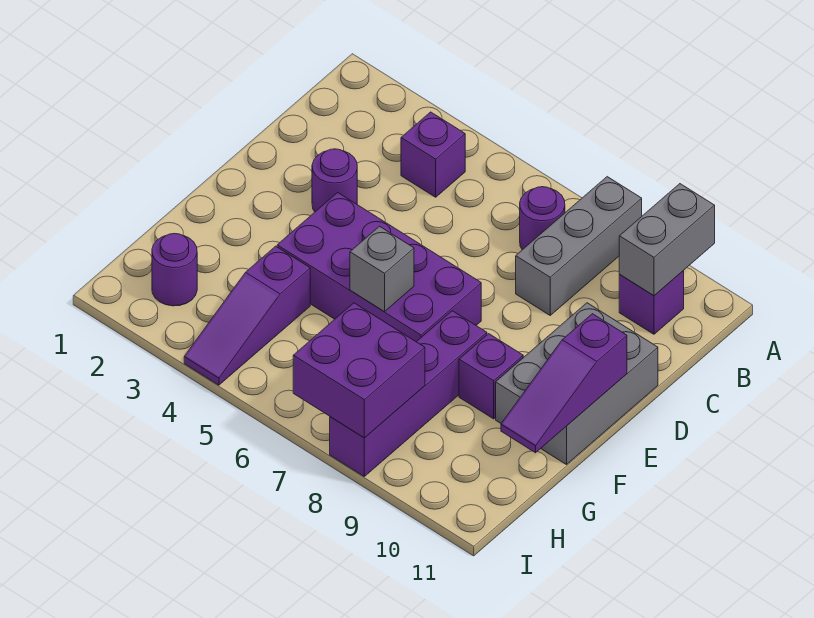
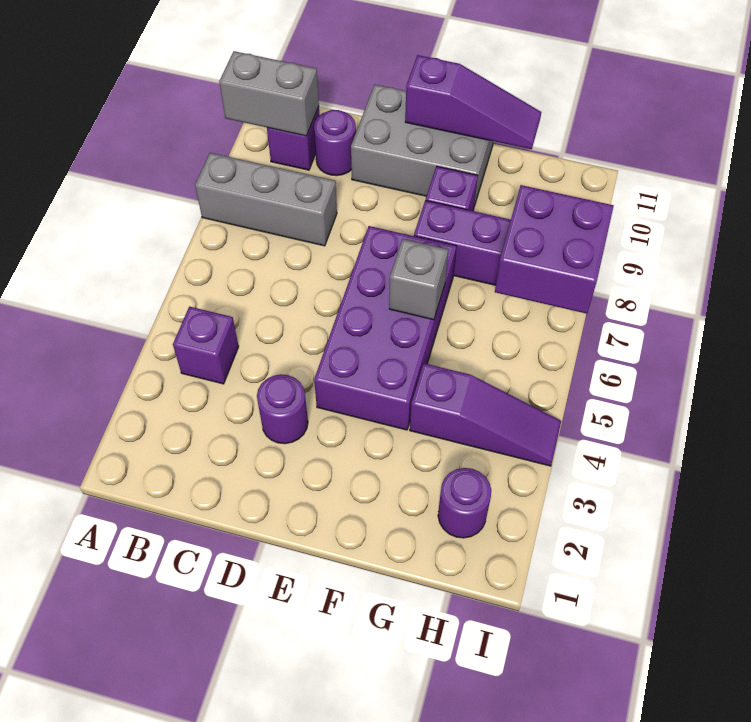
purple round brick B7 level 1 -> purple round brick C10 level 1

